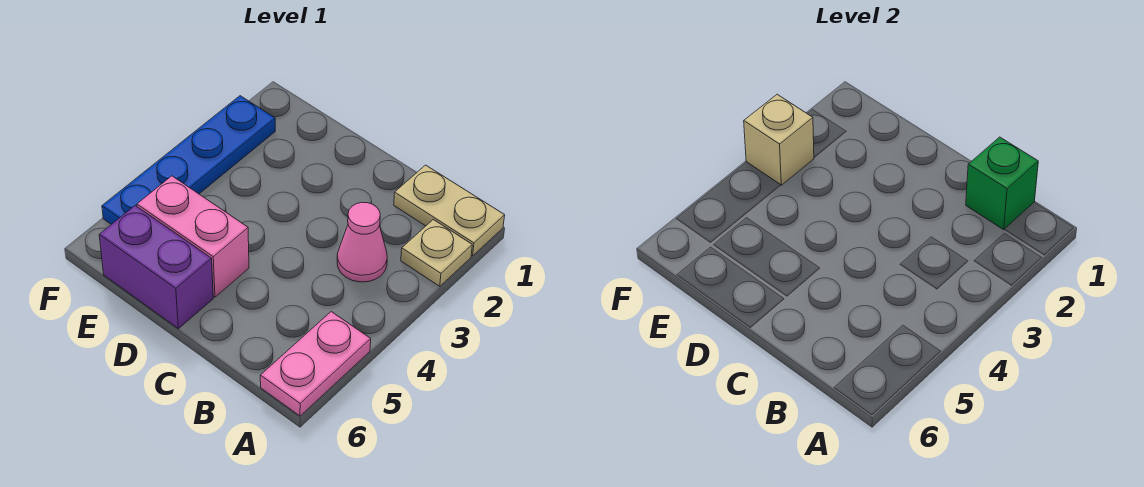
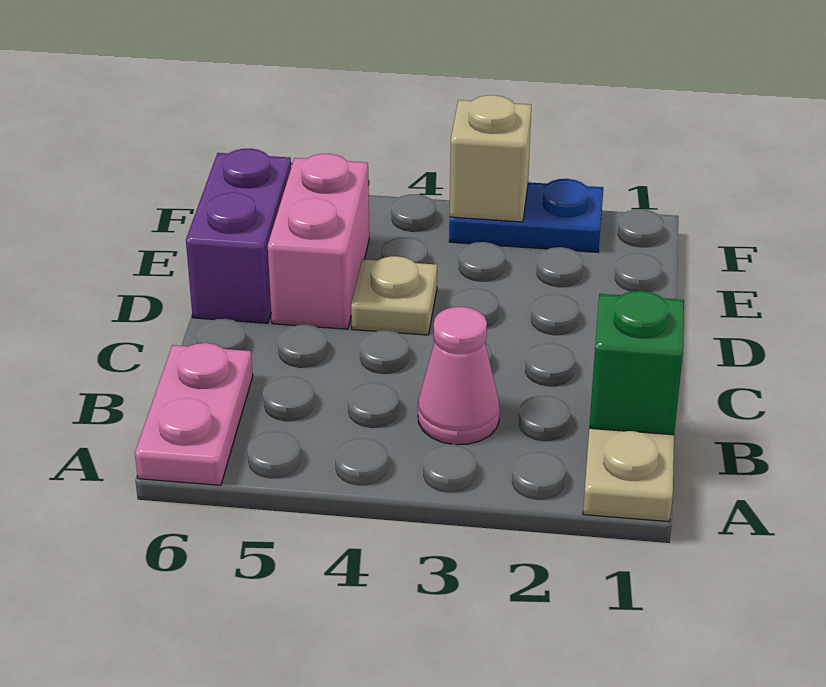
tan plate A2 level 1 -> tan plate D4 level 1
pink plate A5:A6 level 1 -> pink plate A6:B6 level 1
blue plate F2:F5 level 1 -> blue plate F2:F3 level 1

